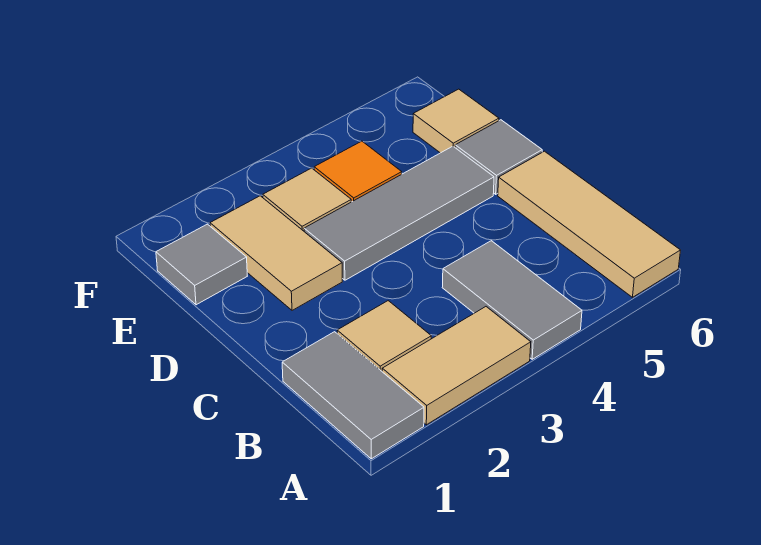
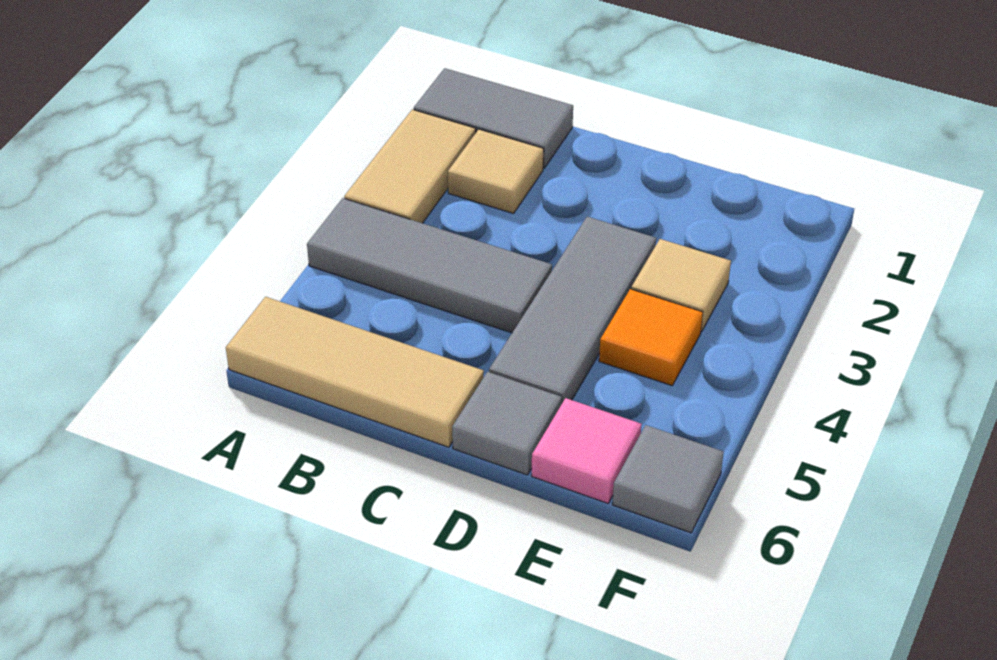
grey tile A4:B4 level 1 -> grey tile A4:C4 level 1
tan tile D2:E2 level 1 -> none
grey tile E1 level 1 -> grey tile F6 level 1
tan tile E6 level 1 -> pink tile E6 level 1

